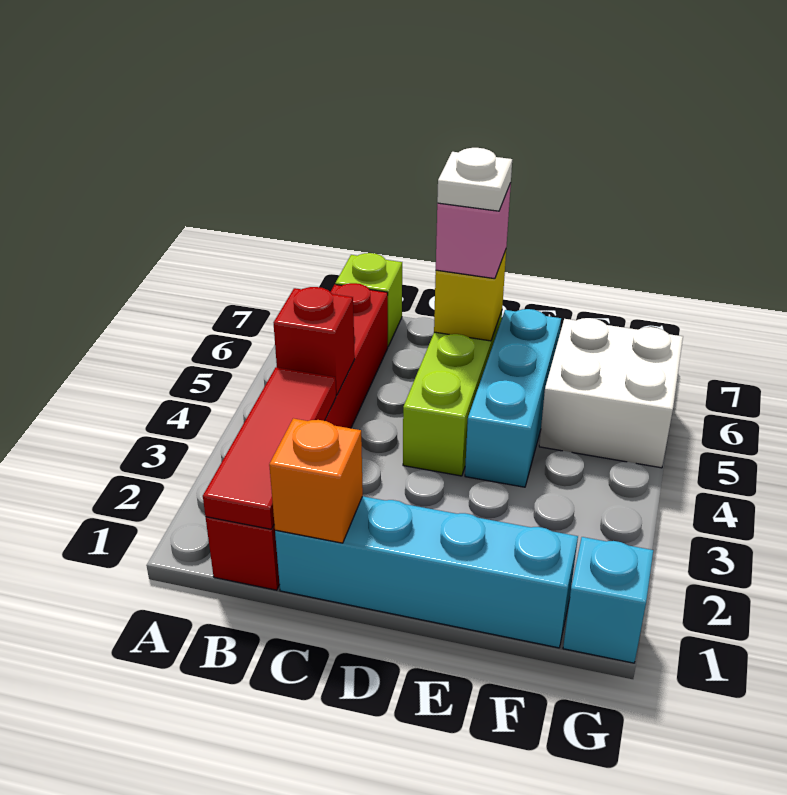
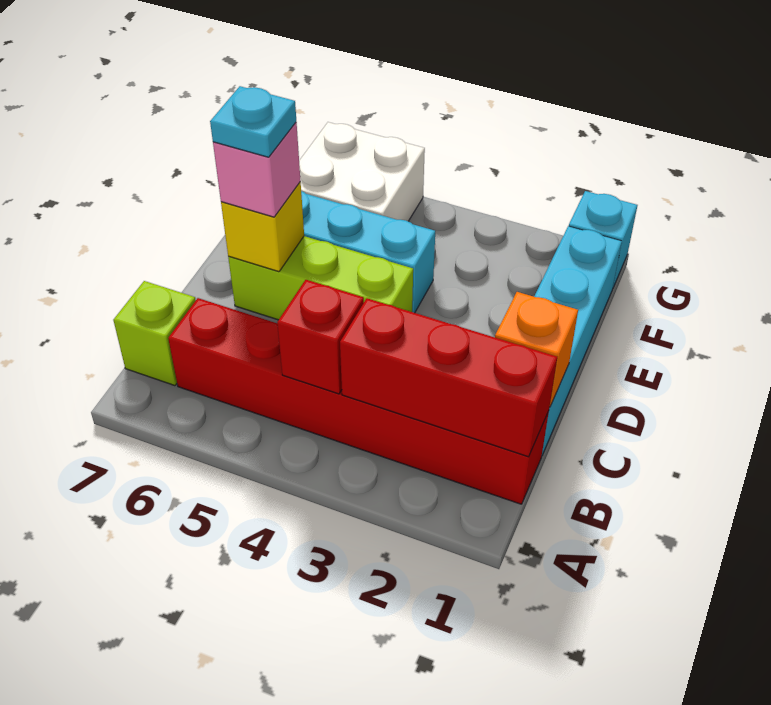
red tile B1:B3 level 2 -> red brick B1:B3 level 2
white plate D6 level 4 -> cyan plate D6 level 4

